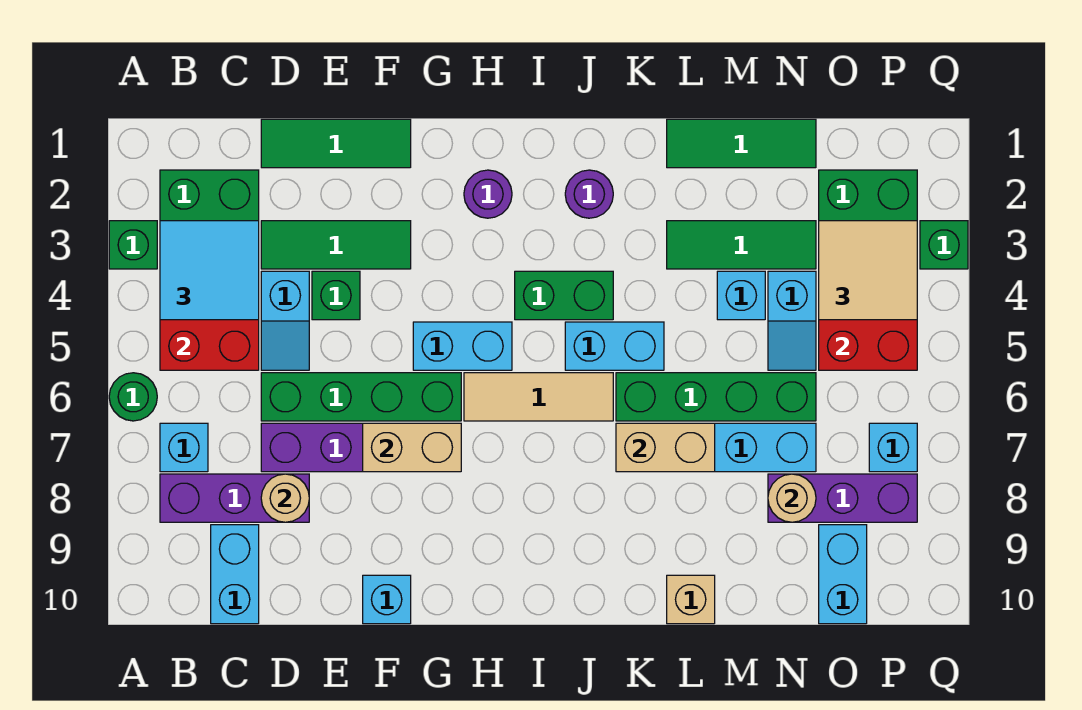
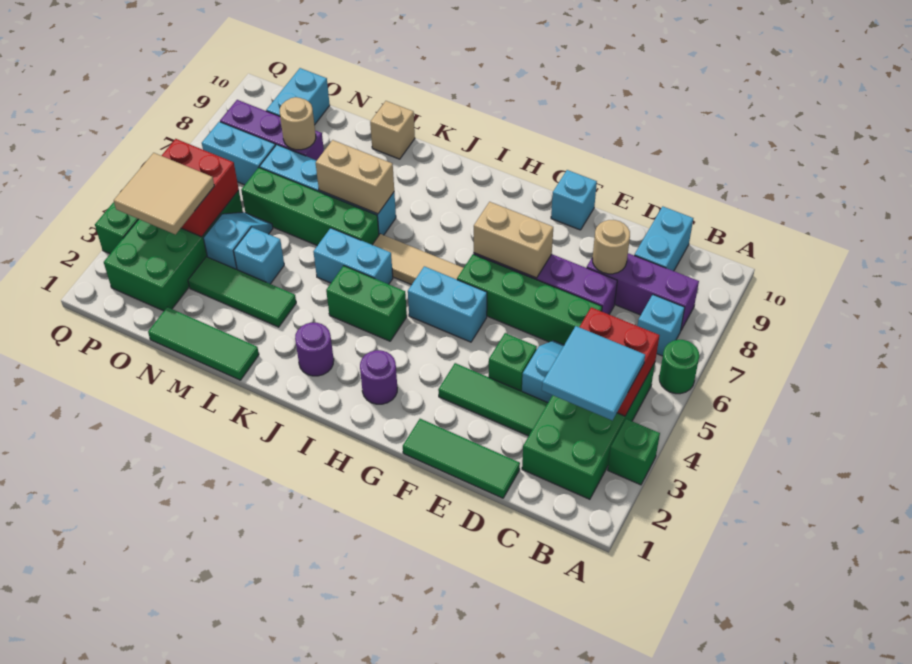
cyan brick P7 level 1 -> cyan brick O7:P7 level 1

